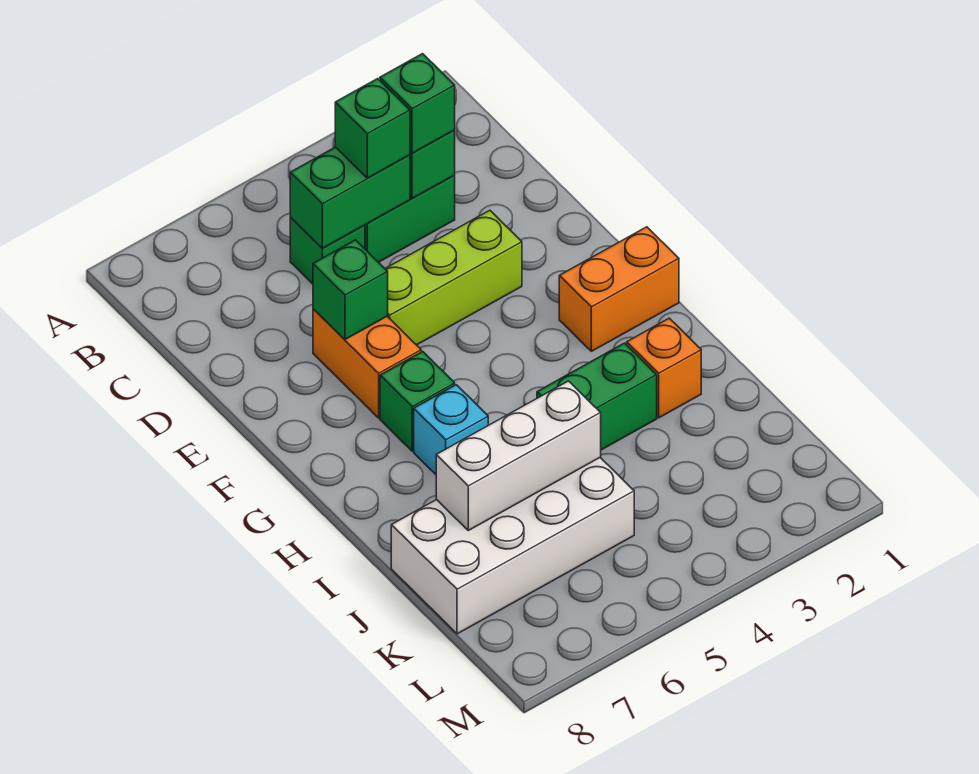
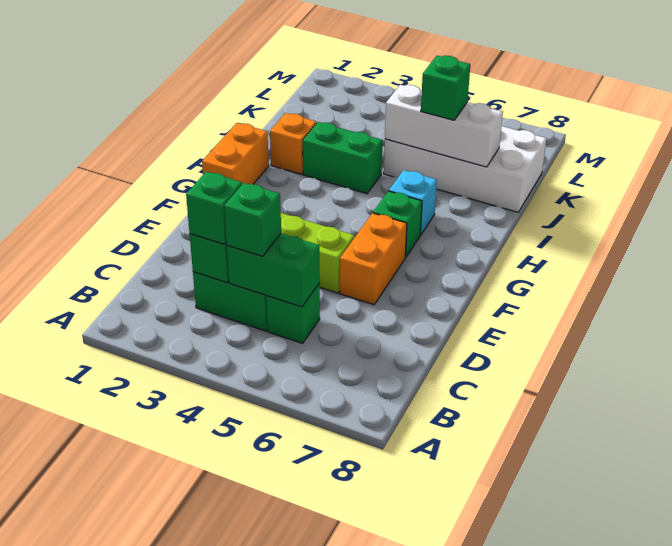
green brick E6 level 2 -> green brick J6 level 3
orange brick G1:G2 level 1 -> orange brick G1:H1 level 1

